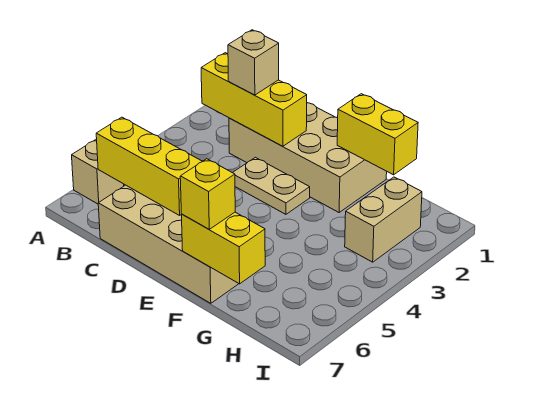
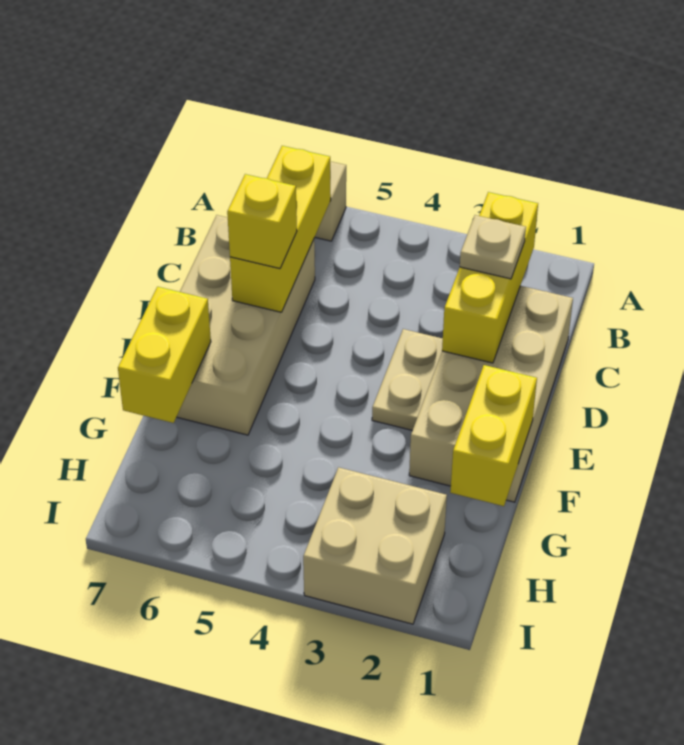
tan brick C2 level 3 -> tan plate C2 level 3
yellow brick F7 level 3 -> yellow brick D6 level 3
tan brick H2:H3 level 1 -> tan brick H2:I3 level 1

